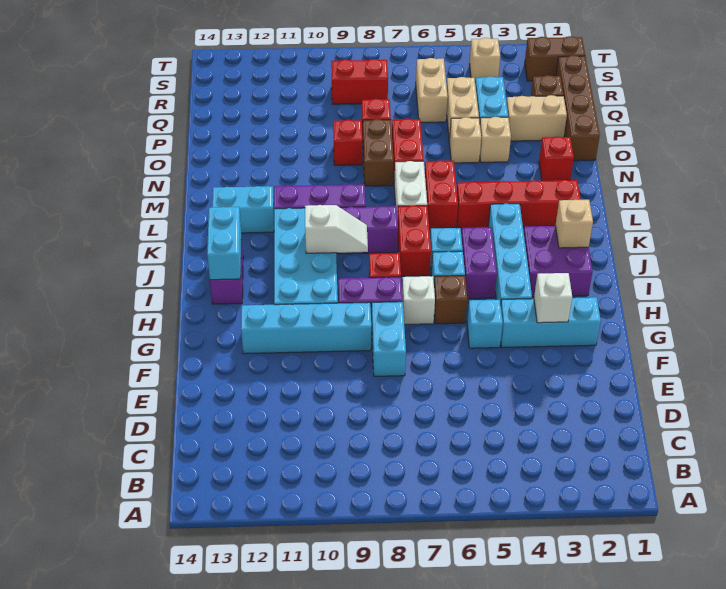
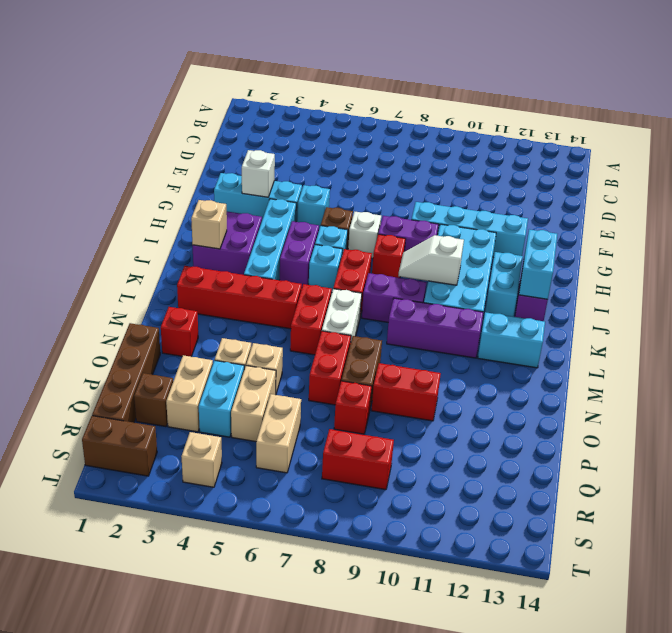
cyan brick F8:G8 level 1 -> cyan brick I12:J12 level 1
red brick O9 level 1 -> red brick O9:O10 level 1
tan brick P2:P3 level 1 -> tan brick P3:Q3 level 1

